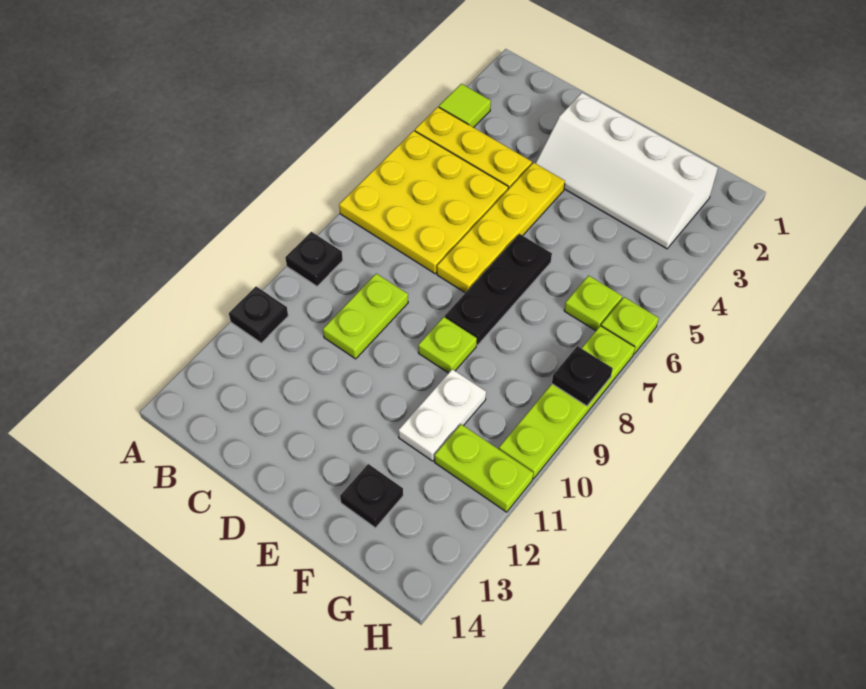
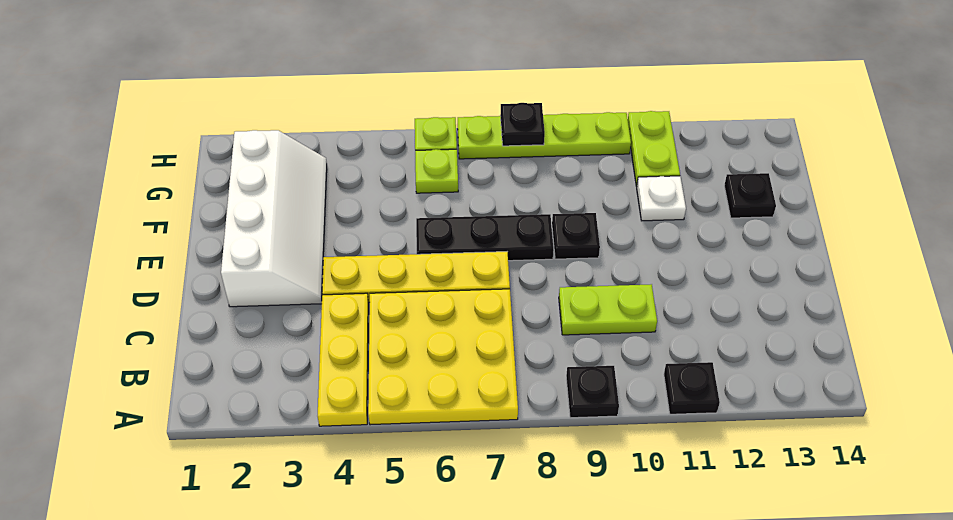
lime tile A3 level 1 -> none
lime plate E9 level 1 -> black plate E9 level 1
white plate F10:F11 level 1 -> white plate F11 level 1

